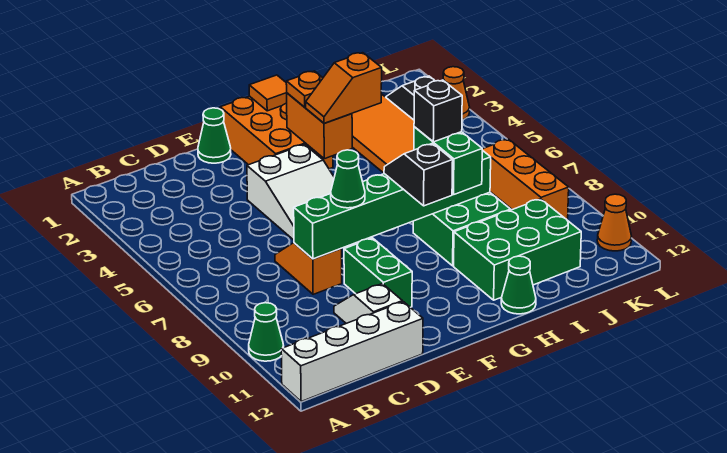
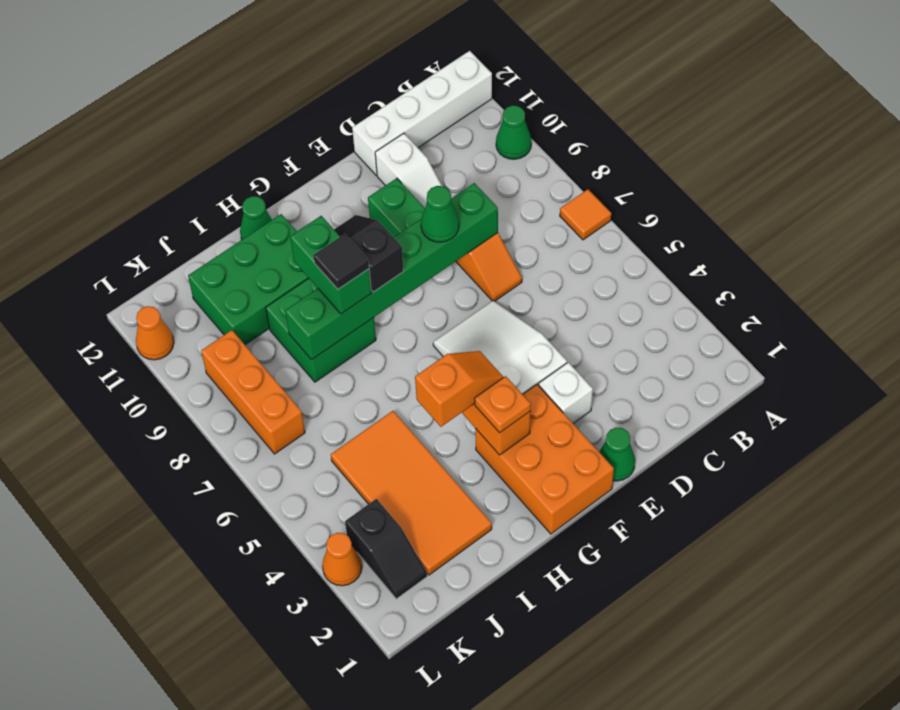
none -> white brick E3 level 1
orange tile G1 level 2 -> orange tile A7 level 1
black slope G8:G9 level 3 top 9 -> black slope G8:G9 level 3 top 8
black brick H8 level 4 -> black tile H8 level 4

